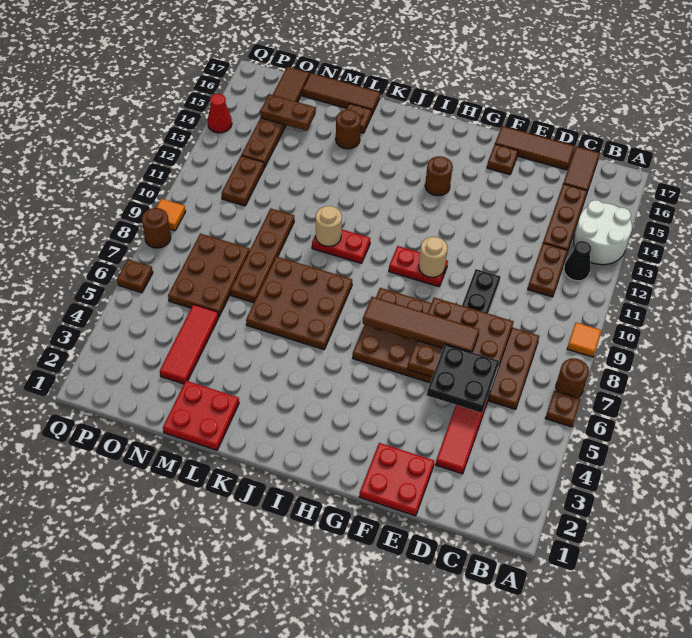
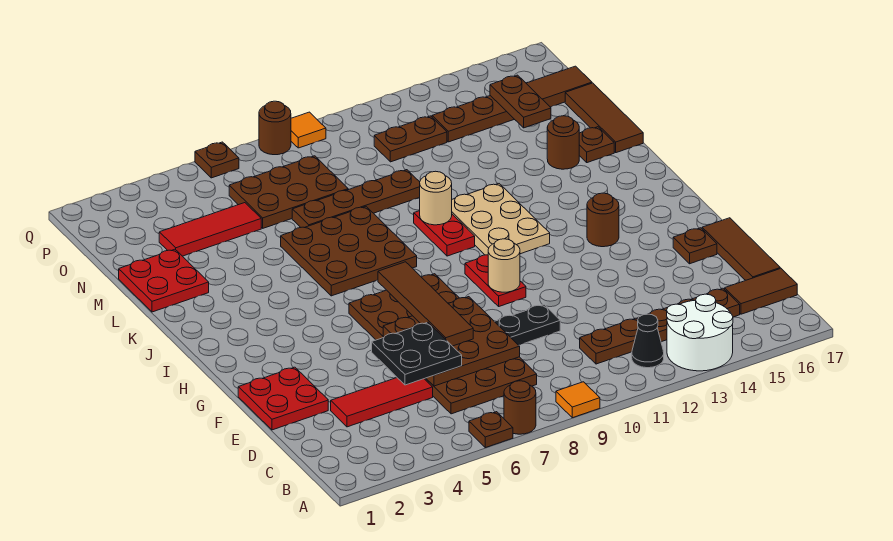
none -> tan plate I11:K12 level 1
red cone Q14 level 1 -> none

